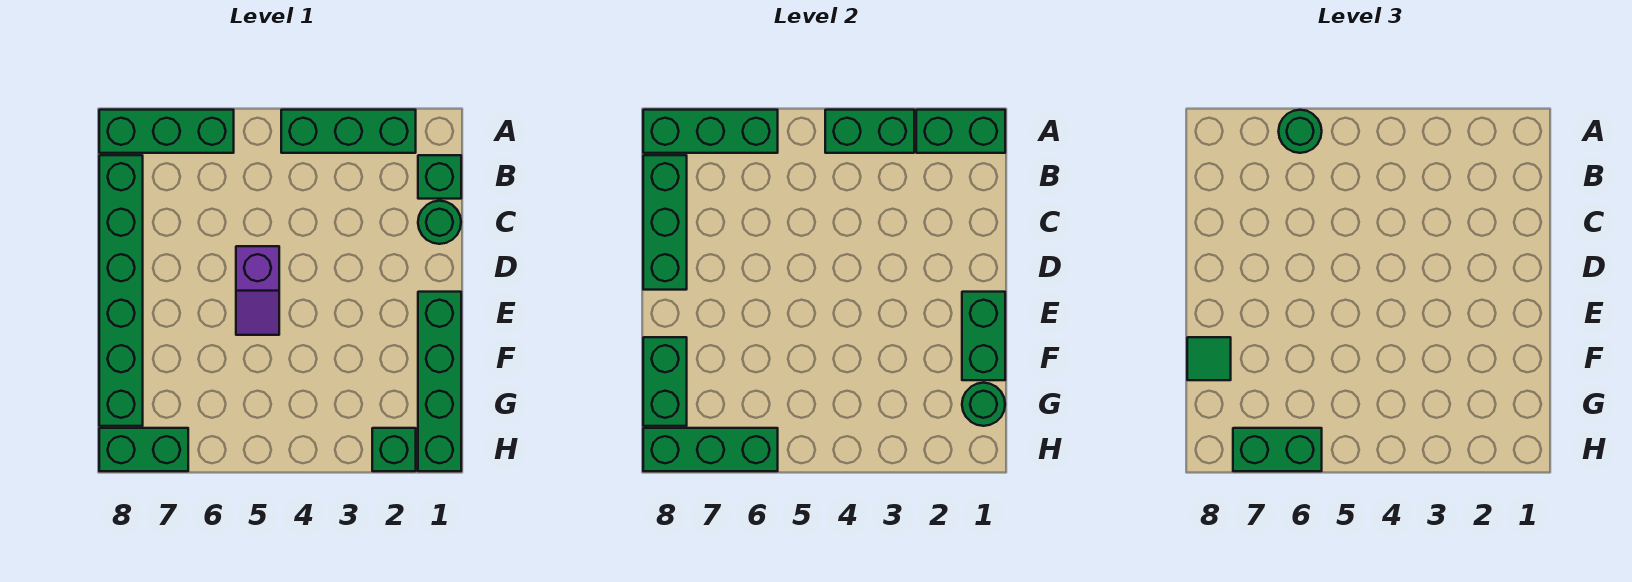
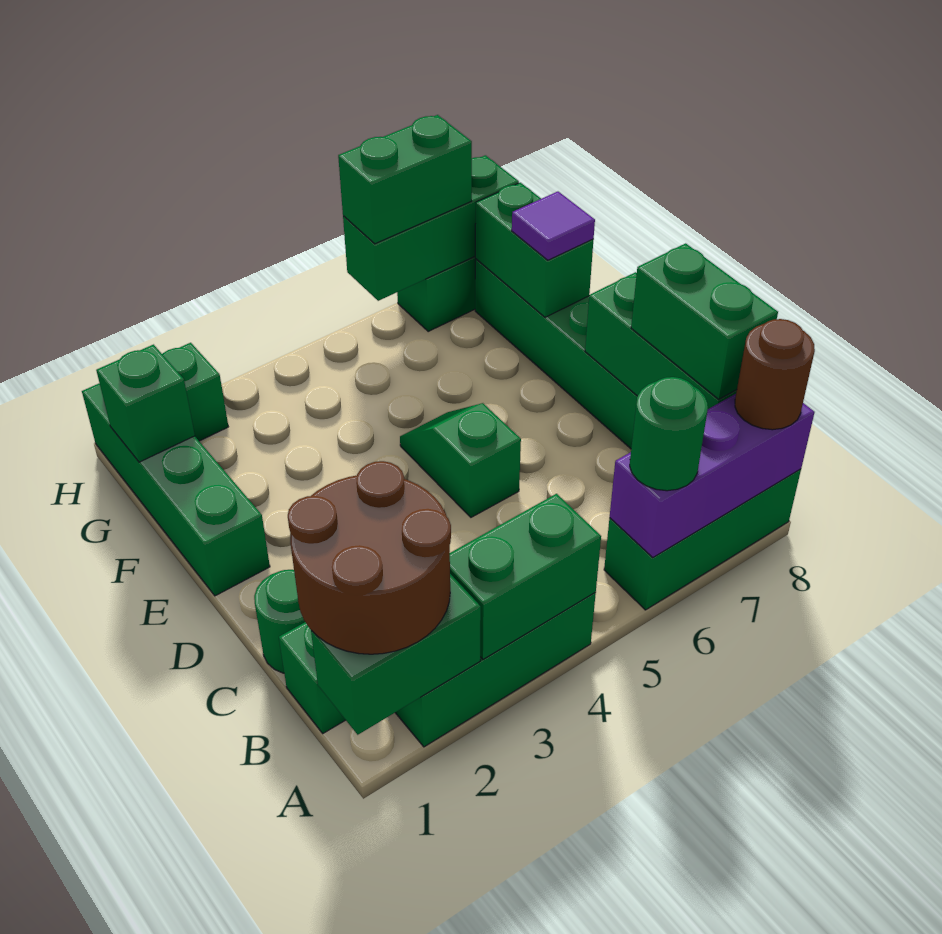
none -> brown round brick A1:B2 level 3
green brick A6:A8 level 2 -> purple brick A6:A8 level 2
none -> brown round brick A8 level 3
purple slope D5:E5 level 1 top D -> green slope D5:E5 level 1 top D
green brick E1:F1 level 2 -> green brick B8:C8 level 3
green tile F8 level 3 -> purple tile F8 level 3
green round brick G1 level 2 -> green brick G1 level 2

